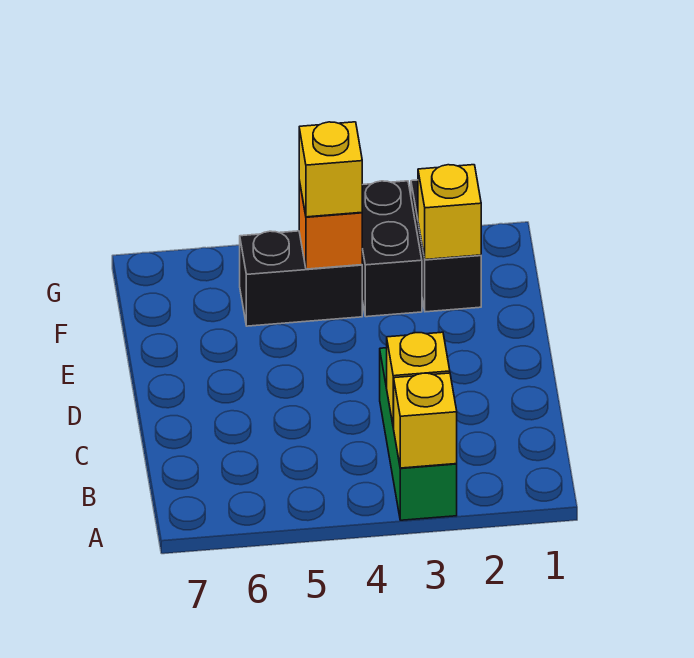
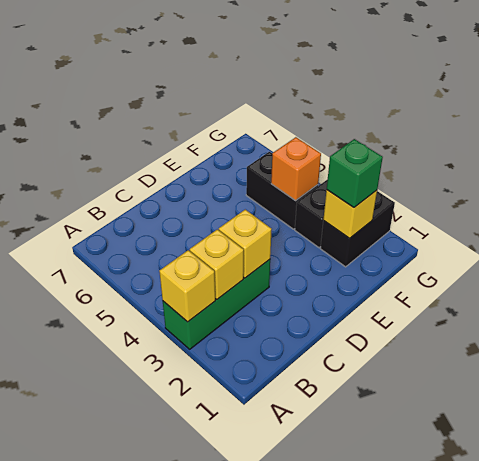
none -> green brick F2 level 3
yellow brick F4 level 3 -> yellow brick C3 level 2

